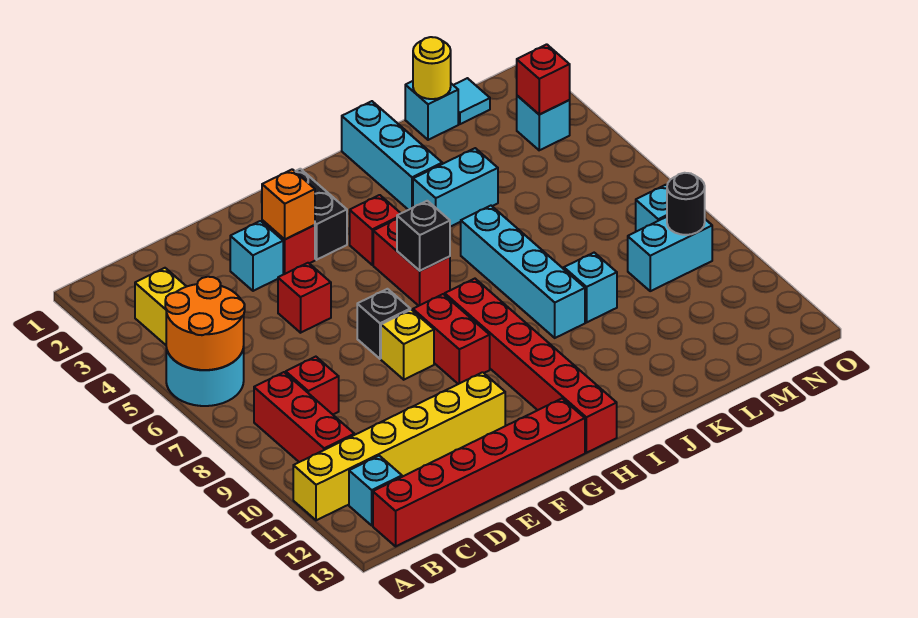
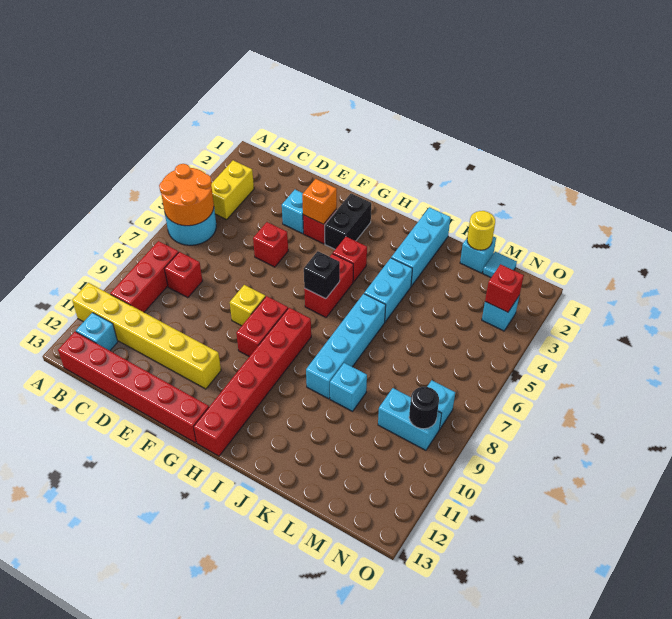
black brick F7 level 1 -> none
cyan brick J4:K4 level 1 -> cyan brick J4:J5 level 1

